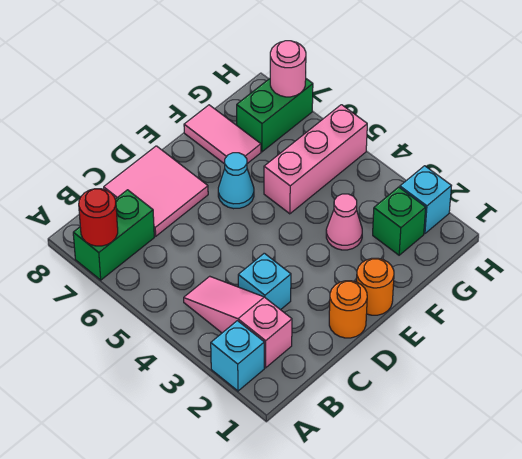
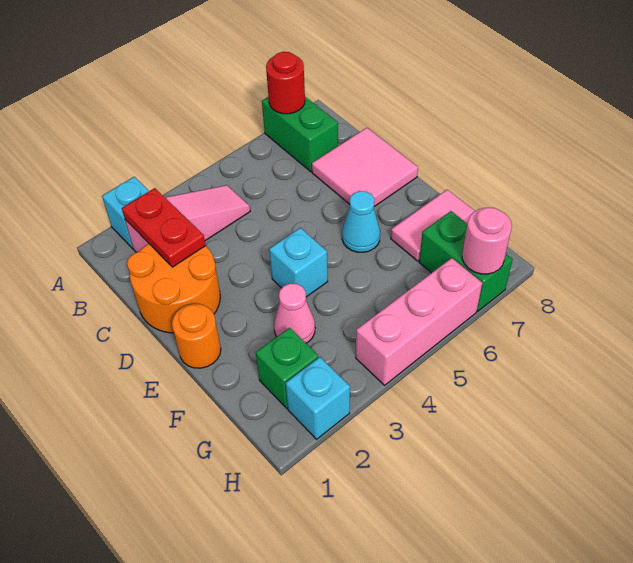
none -> red plate B2:C2 level 2
cyan brick C3 level 1 -> cyan brick E4 level 1
orange round brick D1 level 1 -> orange round brick C1:D2 level 1
pink brick F5:H5 level 1 -> pink brick H4:H6 level 1

